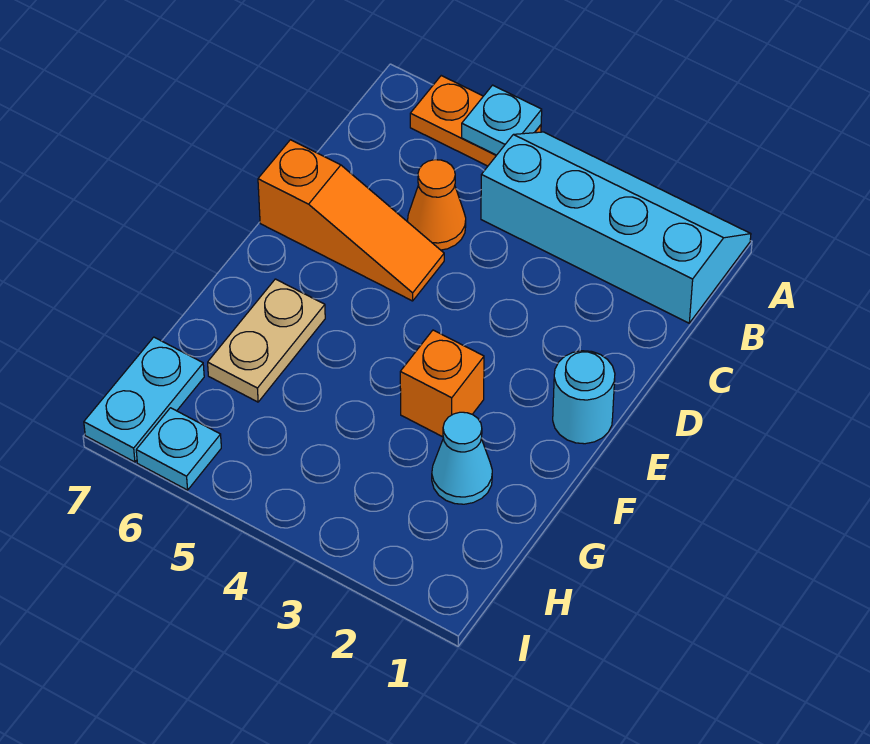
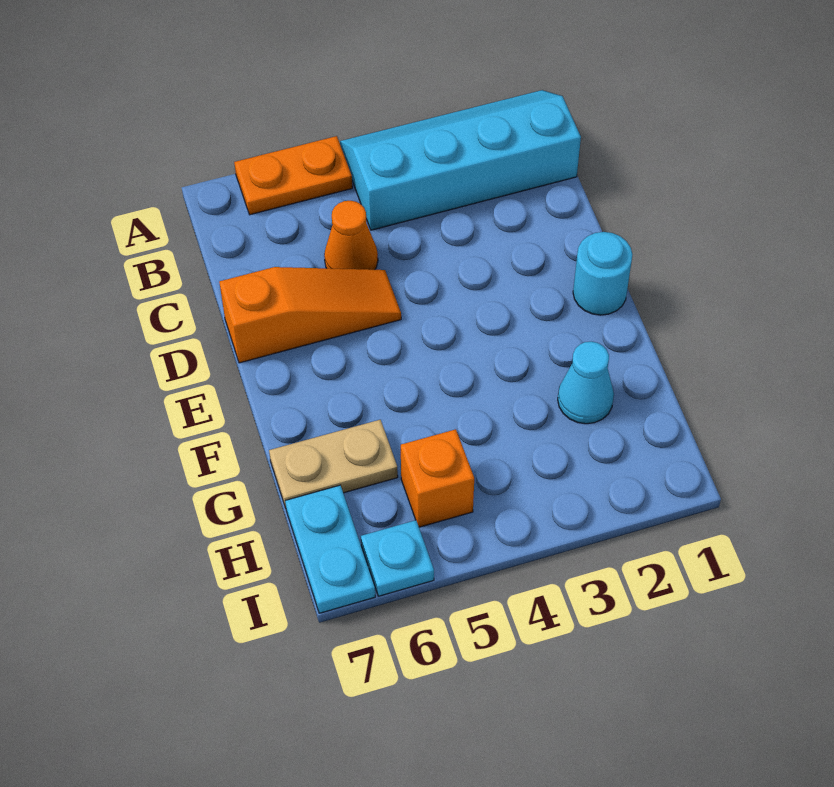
cyan plate A5 level 2 -> none
orange brick F3 level 1 -> orange brick H5 level 1
tan plate F6:G6 level 1 -> tan plate G6:G7 level 1

